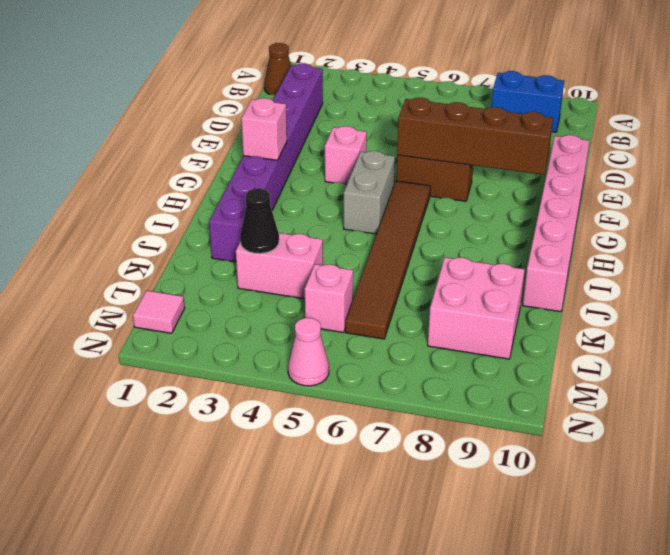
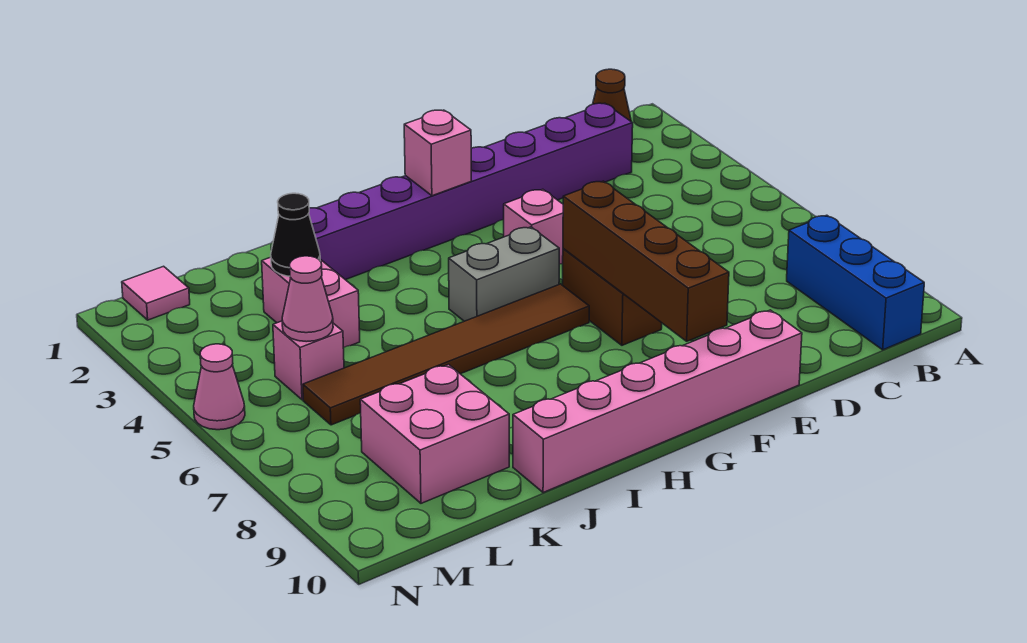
blue brick B8:B9 level 1 -> blue brick B8:B10 level 1
none -> pink cone L5 level 2

